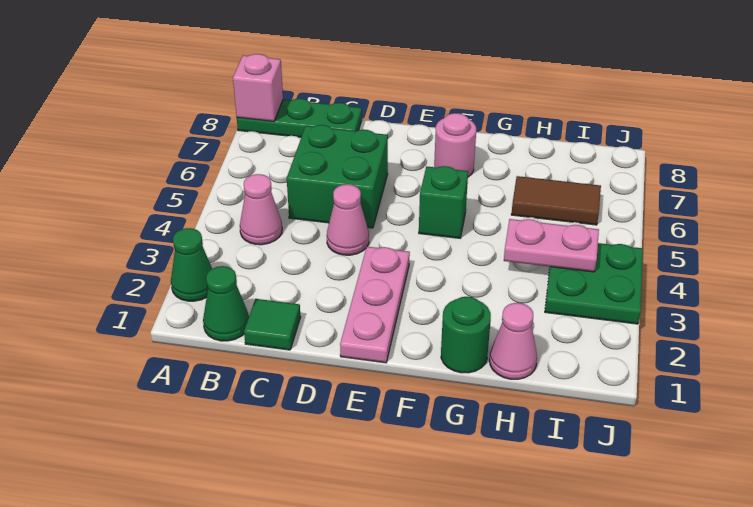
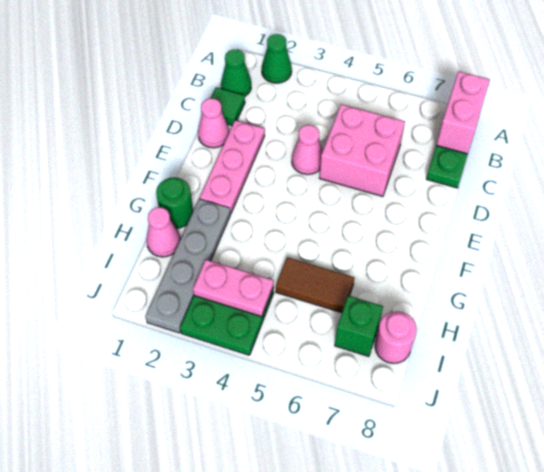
pink brick A8 level 2 -> pink brick A8:B8 level 2
pink cone B4 level 1 -> pink cone D1 level 1
green brick C5:D6 level 1 -> pink brick C5:D6 level 1
pink plate E1:E3 level 1 -> pink plate D2:F2 level 1
green brick F5 level 1 -> green brick I7 level 1
pink round brick F7 level 1 -> pink round brick I8 level 1
none -> grey plate G2:J2 level 1
pink plate H4:I4 level 2 -> pink plate I3:I4 level 2
brown tile H6:I6 level 1 -> brown tile H5:H6 level 1

